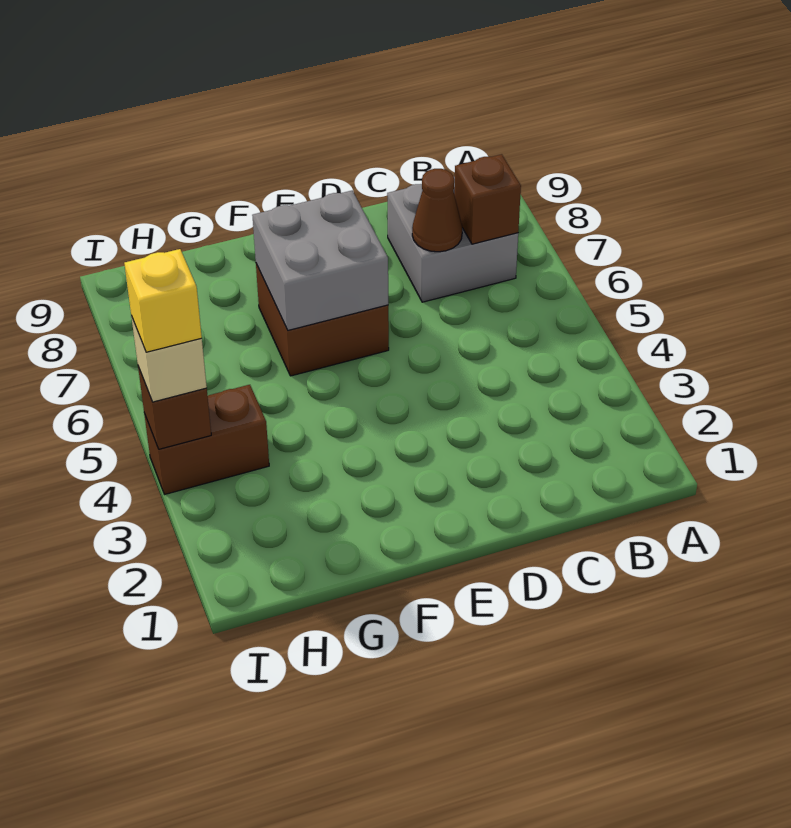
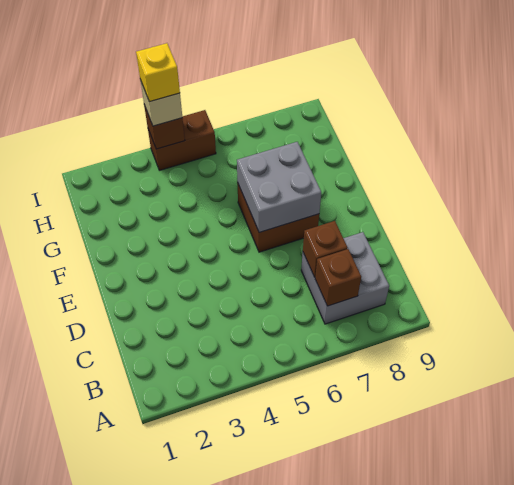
brown cone C7 level 2 -> brown brick C7 level 2
brown brick H4:I4 level 1 -> brown brick I4:I5 level 1

